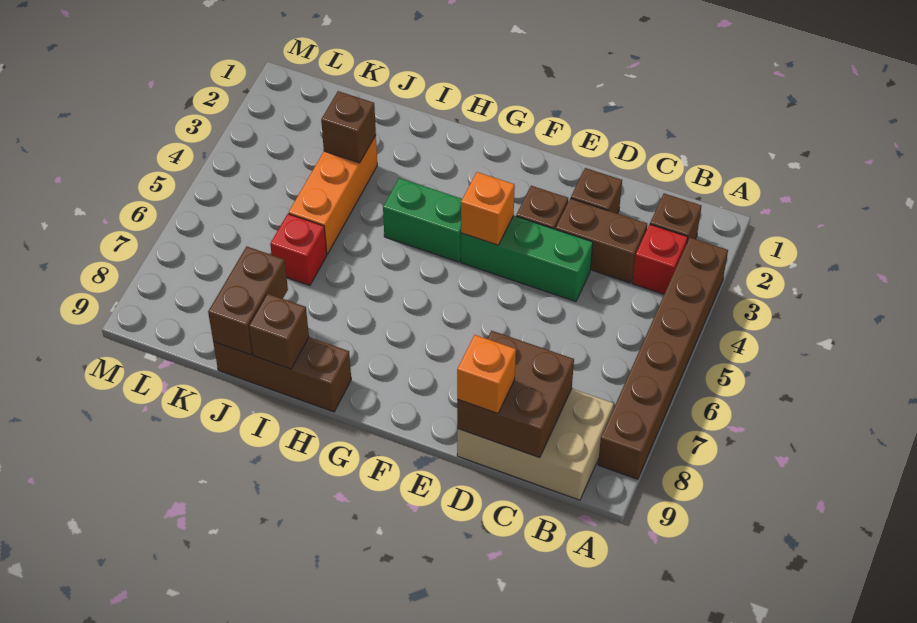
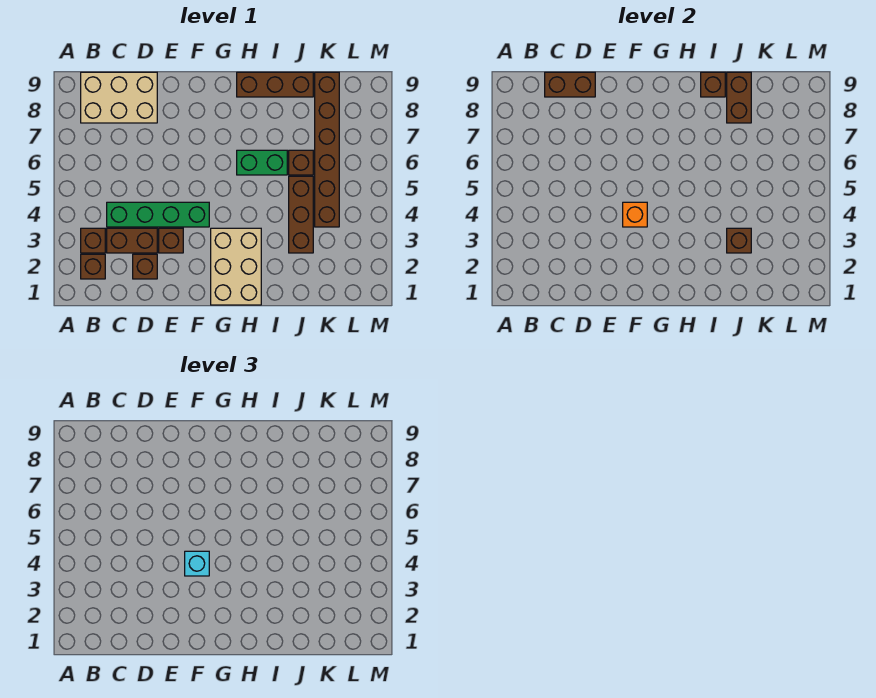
brown brick A3:A8 level 1 -> brown brick K4:K9 level 1
red brick B3 level 1 -> brown brick B3 level 1
brown brick C8:D9 level 2 -> brown brick C9:D9 level 2
green brick D4:F4 level 1 -> green brick C4:F4 level 1
orange brick D9 level 3 -> none
none -> cyan brick F4 level 3
none -> tan brick G1:H3 level 1
green brick G4:H4 level 1 -> green brick H6:I6 level 1
orange brick J3:J5 level 1 -> brown brick J3:J5 level 1
red brick J6 level 1 -> brown brick J6 level 1

